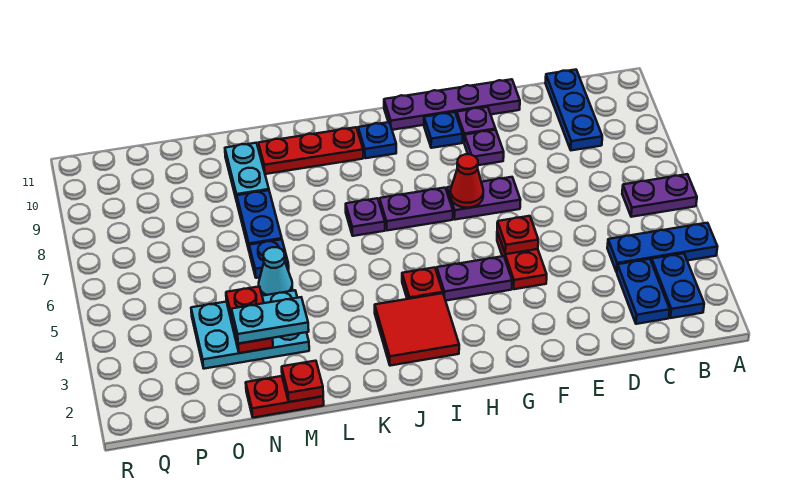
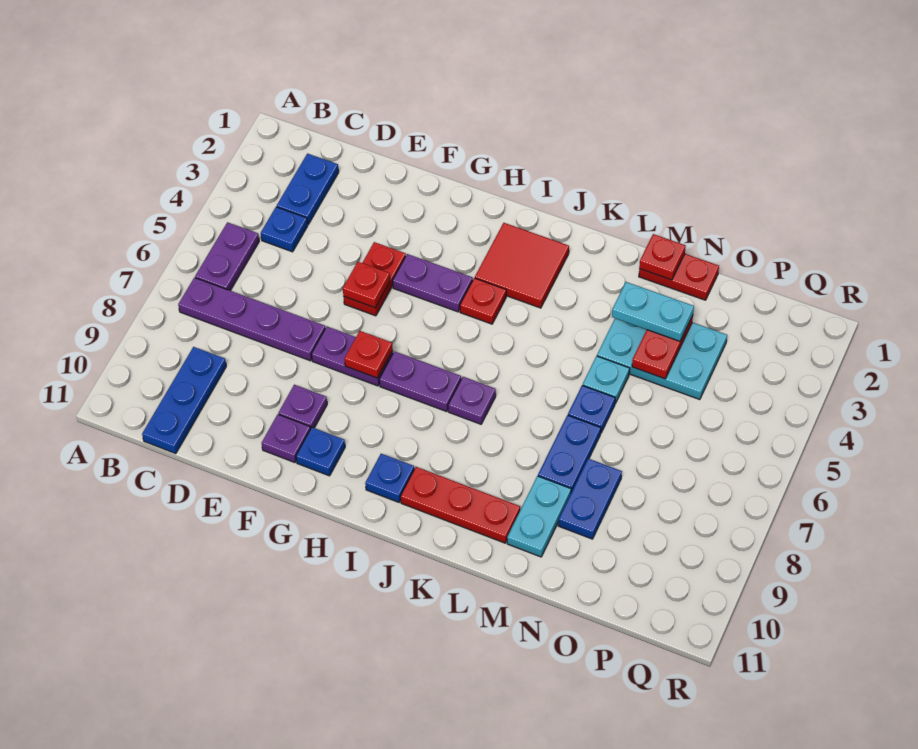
blue plate A4:C4 level 1 -> blue plate C4 level 1
purple plate A6:B6 level 1 -> purple plate B5:B6 level 1
blue plate B2:B3 level 1 -> blue plate N8:N9 level 1
purple plate E11:H11 level 1 -> purple plate B7:E7 level 1
red cone G7 level 2 -> red plate G7 level 2
cyan cone M5 level 1 -> cyan plate M5 level 1

